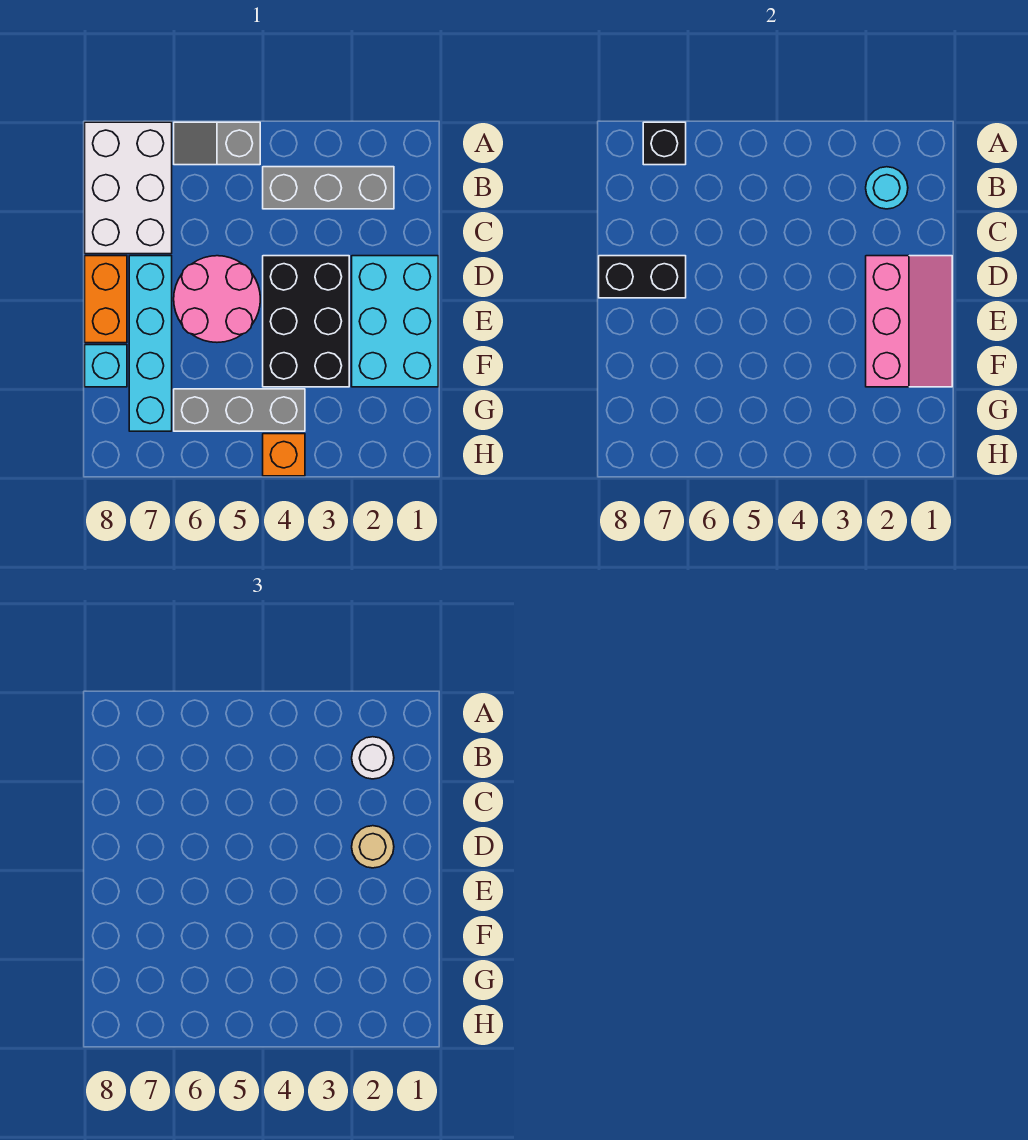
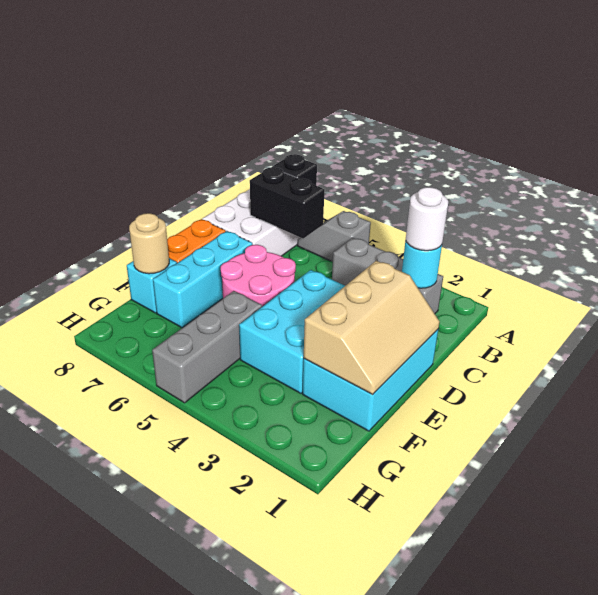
pink slope D1:F2 level 2 top 2 -> tan slope D1:F2 level 2 top 2
tan round brick D2 level 3 -> tan round brick F8 level 2
black brick D3:F4 level 1 -> cyan brick D3:F4 level 1
cyan brick D7:G7 level 1 -> cyan brick D7:F7 level 1
black brick D7:D8 level 2 -> black brick B6:B7 level 2
grey brick G4:G6 level 1 -> grey brick F5:H5 level 1
orange brick H4 level 1 -> none

